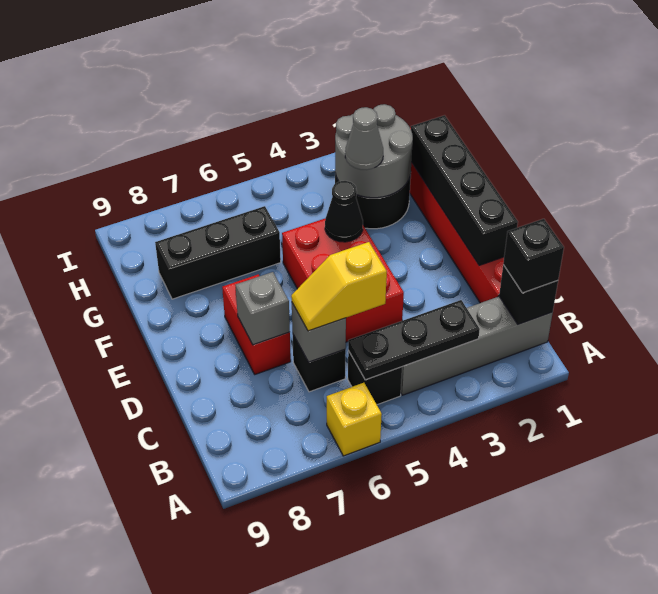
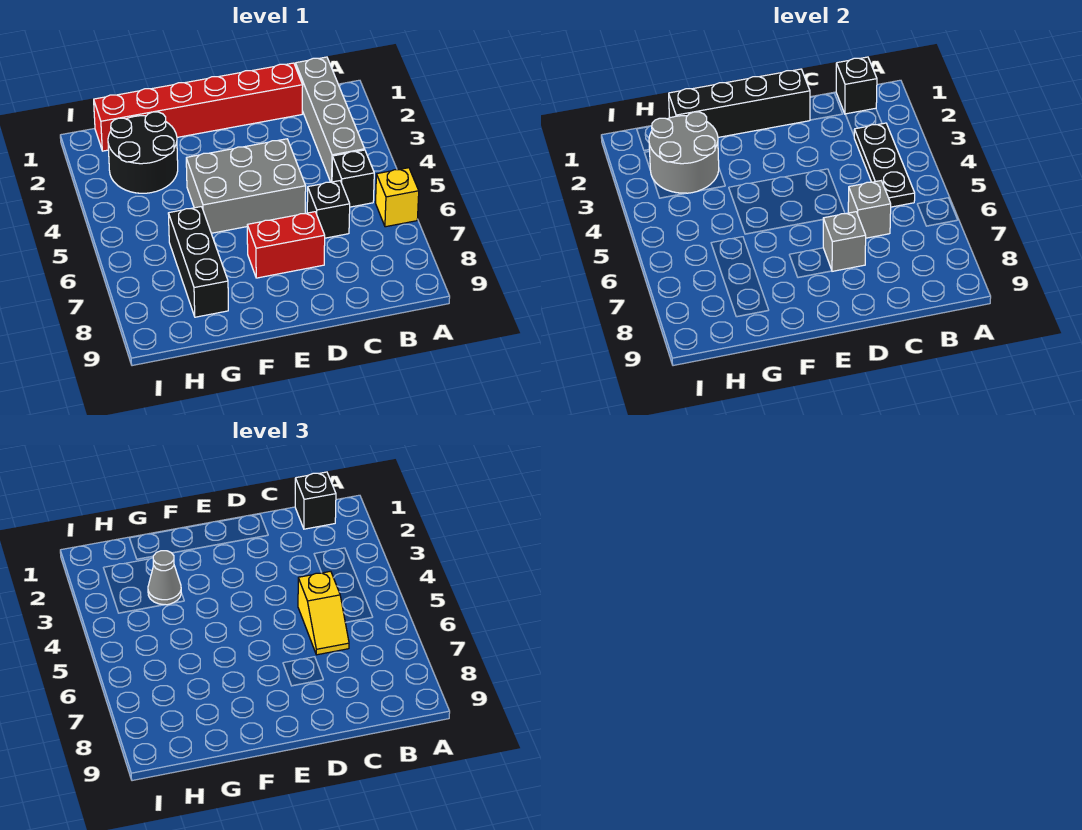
red brick D4:F5 level 1 -> grey brick D4:F5 level 1
black cone F4 level 2 -> none

